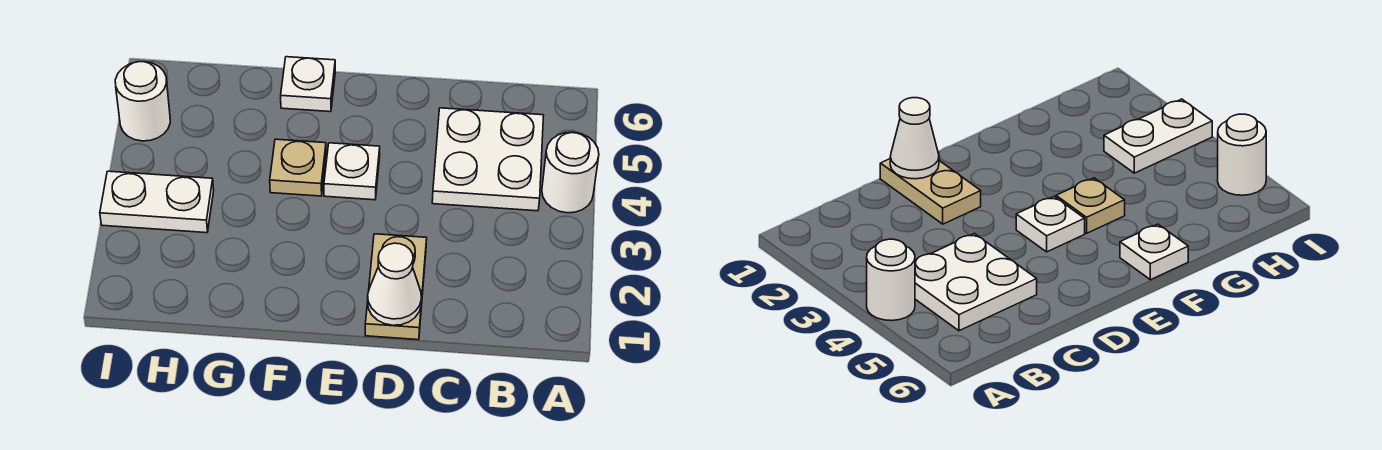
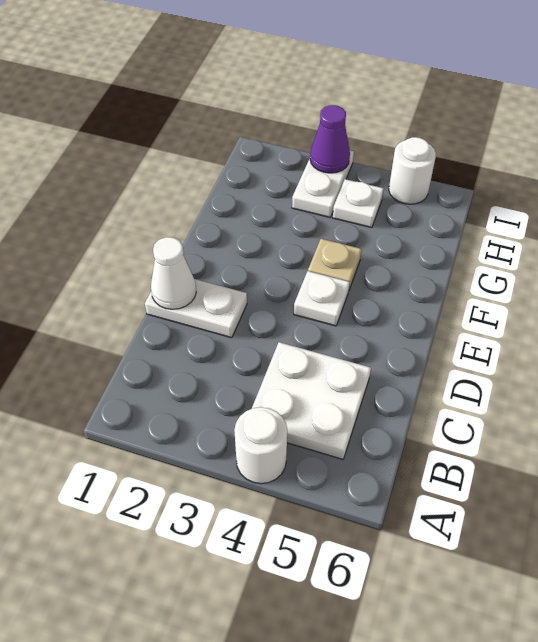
tan plate D1:D2 level 1 -> white plate D1:D2 level 1
white plate F6 level 1 -> white plate H4 level 1
none -> purple cone I3 level 2

